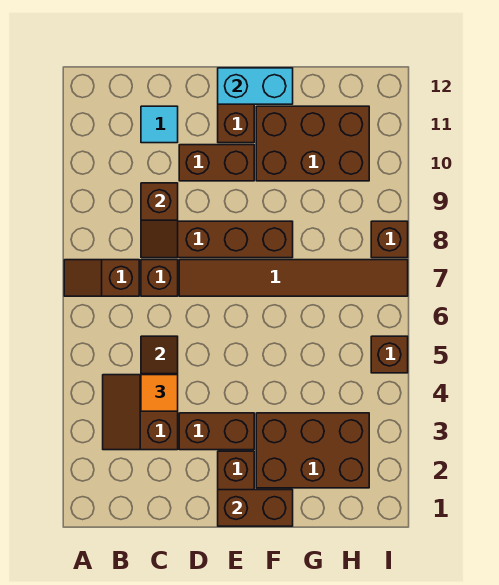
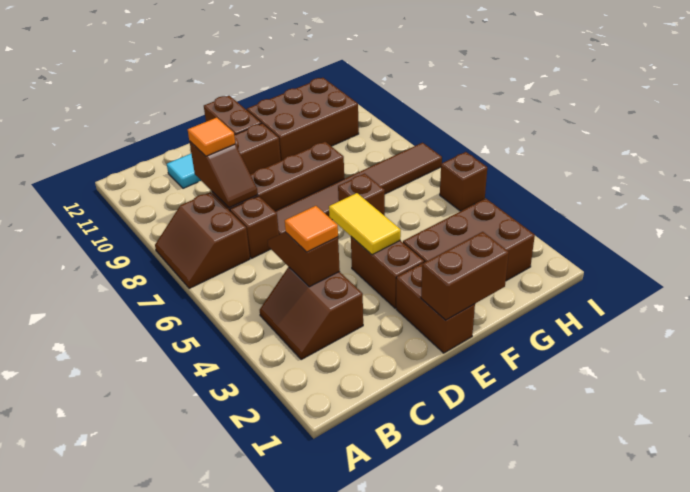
brown slope A7:B7 level 1 top B -> brown slope A7:B8 level 1 top B
none -> orange tile C9 level 3
brown brick D3:E3 level 1 -> brown brick E3:E4 level 1
none -> yellow tile E4:E5 level 2
cyan brick E12:F12 level 2 -> none
brown brick I8 level 1 -> brown brick F6 level 1

